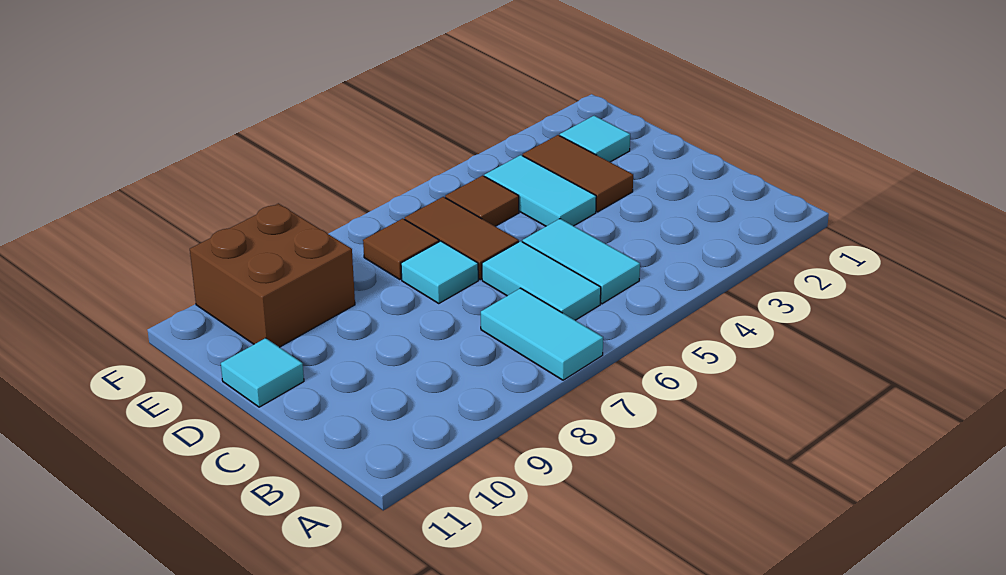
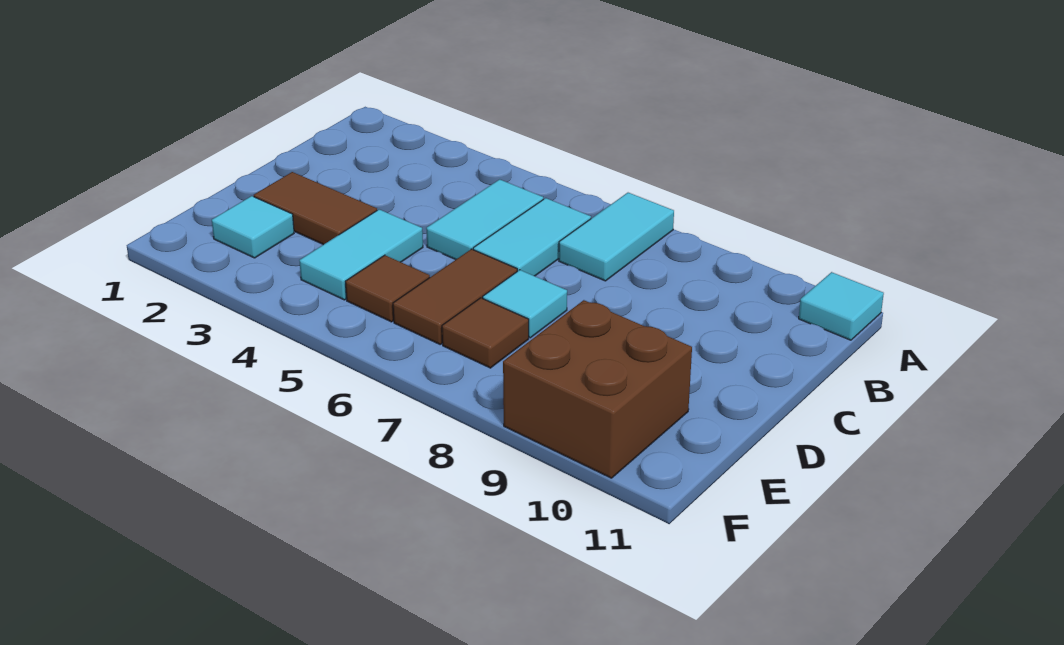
brown tile D3:E3 level 1 -> brown tile D2:D3 level 1
cyan tile D11 level 1 -> cyan tile A11 level 1

